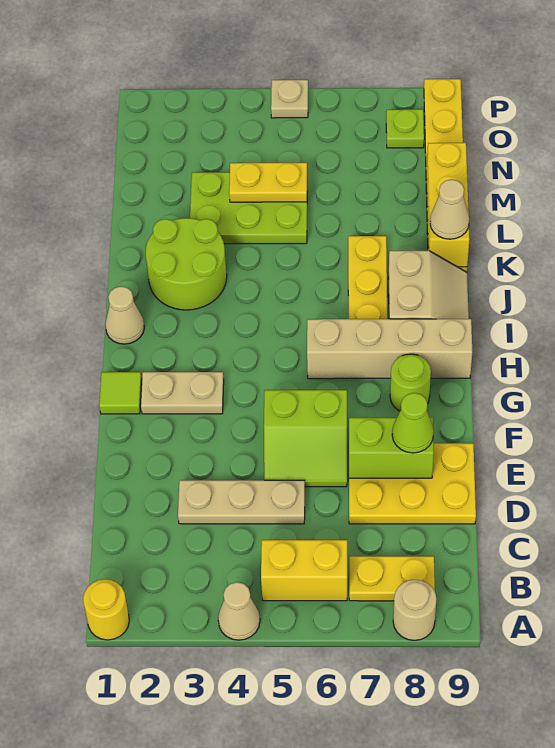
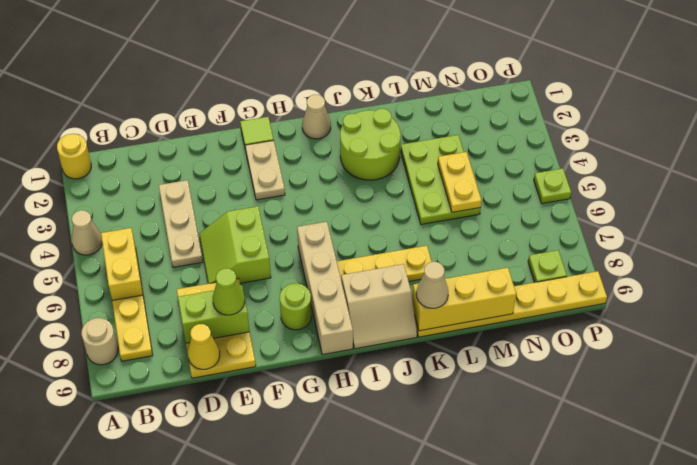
none -> yellow cone D9 level 2
lime brick E7:E8 level 2 -> lime brick D8:E8 level 2
tan plate P5 level 1 -> lime plate P5 level 1

